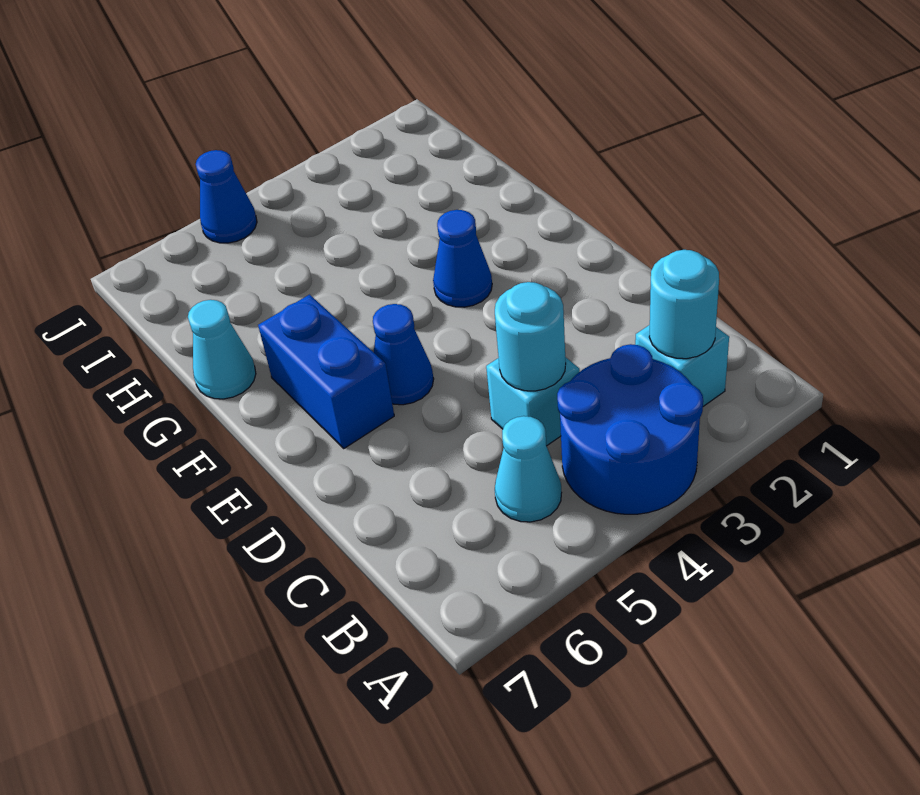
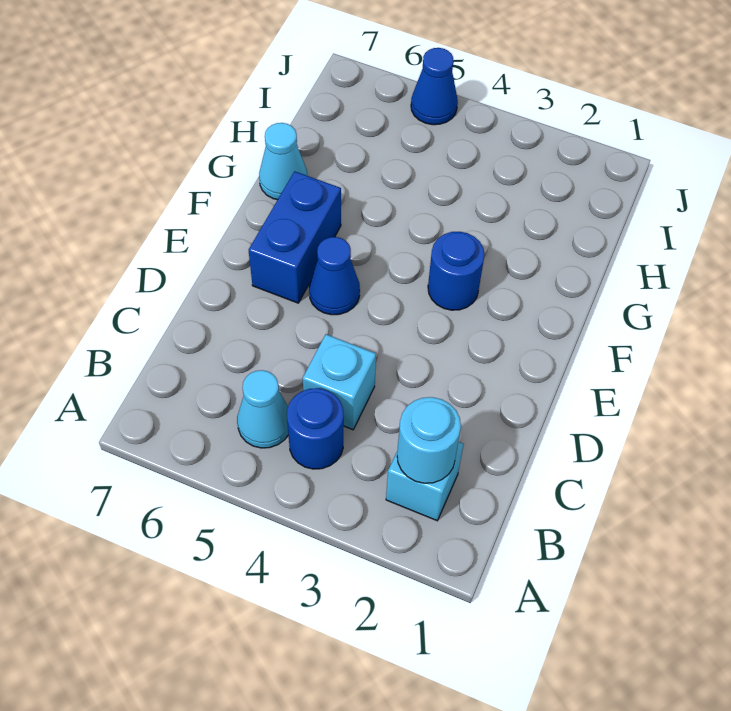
blue round brick A3:B4 level 1 -> blue round brick B4 level 1
cyan round brick C4 level 2 -> none
blue cone F3 level 1 -> blue round brick F3 level 1

